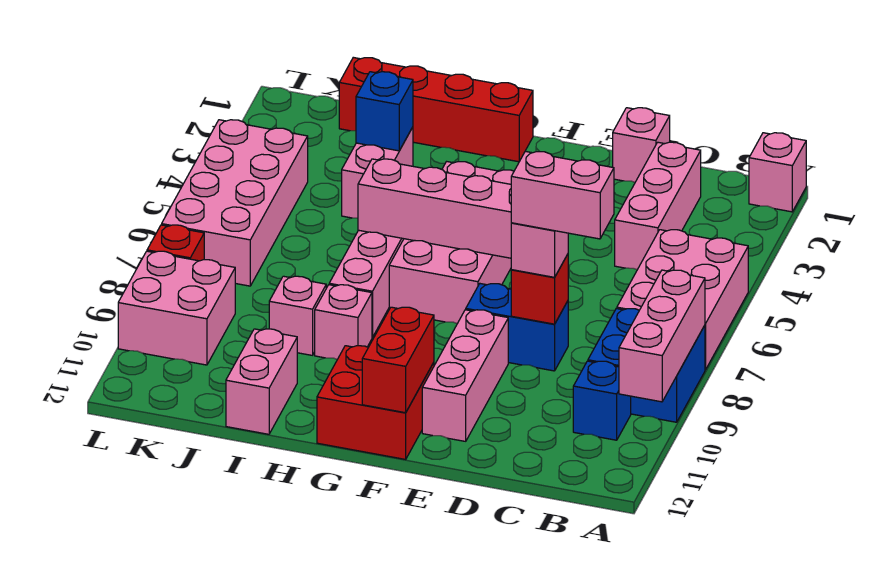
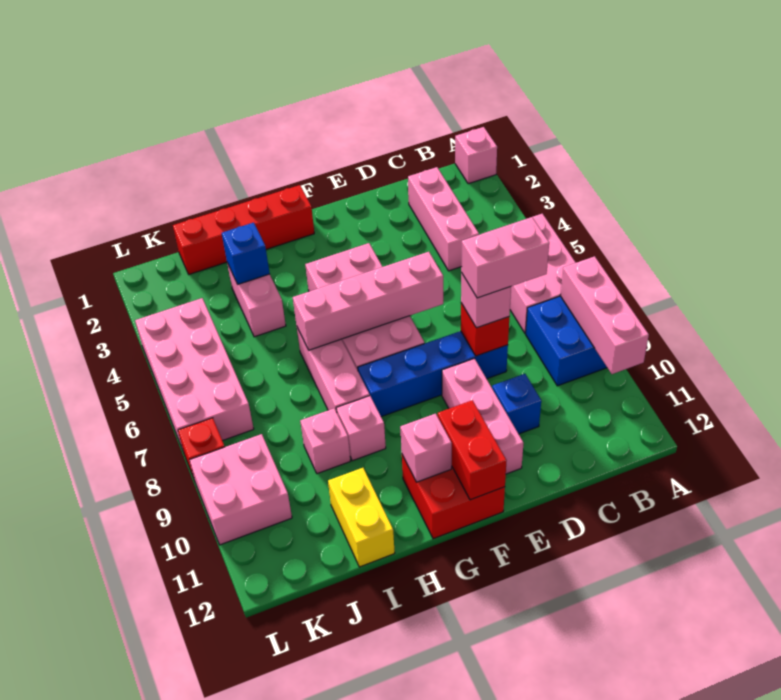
blue brick B10 level 1 -> blue brick D10 level 1
pink brick D1 level 1 -> pink brick G11 level 2
blue brick D8:E8 level 1 -> blue brick D8:G8 level 1
pink brick I11:I12 level 1 -> yellow brick I11:I12 level 1

